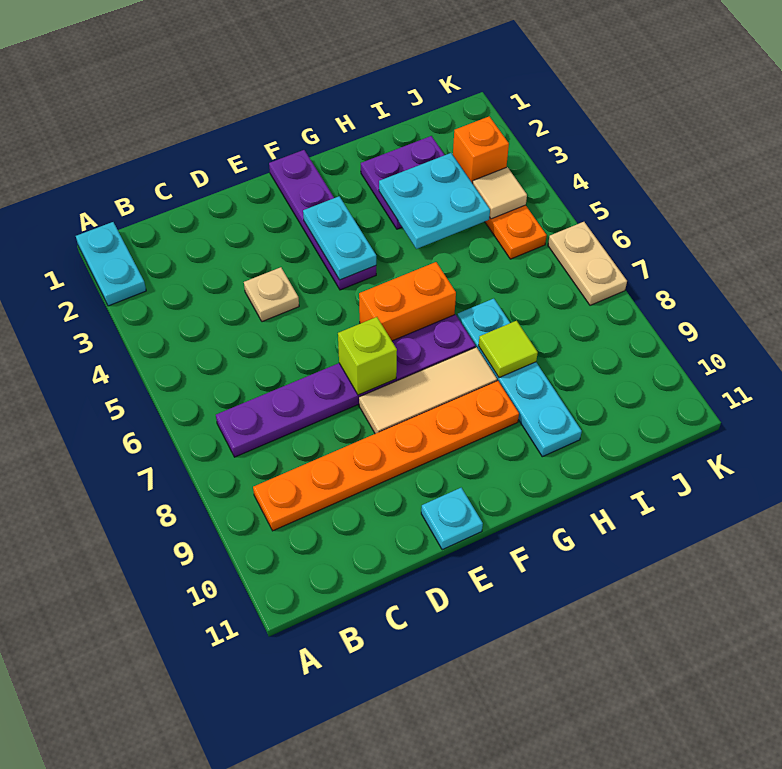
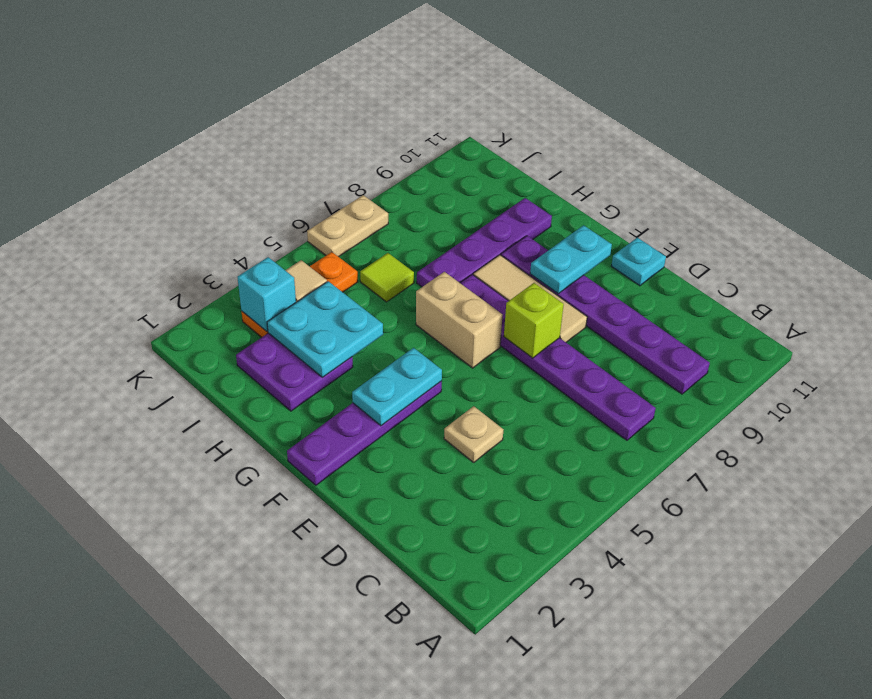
cyan plate A1:A2 level 1 -> cyan plate F9:F10 level 2
orange plate B9:G9 level 1 -> purple plate B9:G9 level 1
orange brick F6:G6 level 1 -> tan brick F6:G6 level 1
cyan plate H7:H10 level 1 -> purple plate H7:H10 level 1
lime tile H8 level 2 -> lime tile I6 level 1
orange brick J3 level 2 -> cyan brick J3 level 2

